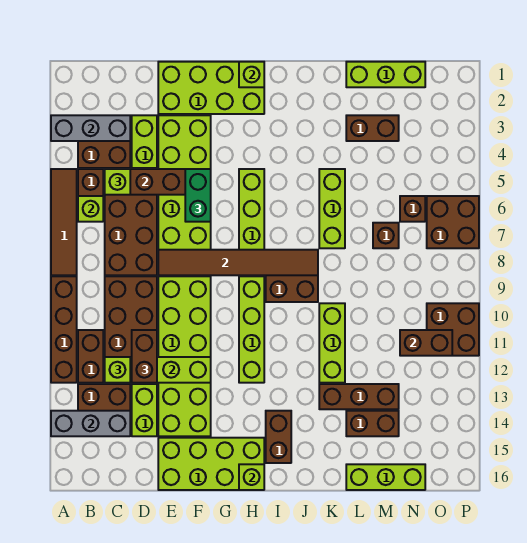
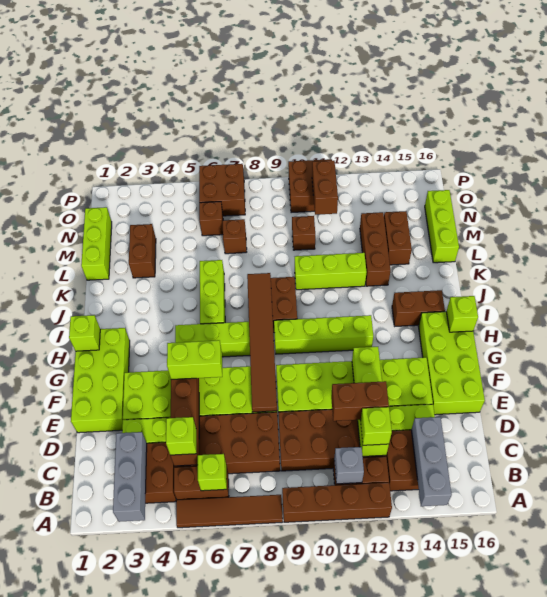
none -> grey brick B11 level 2
green brick F5:F6 level 3 -> lime brick F5:F6 level 3
lime brick K5:K7 level 1 -> lime brick I6:K6 level 1
none -> brown brick M10 level 1

